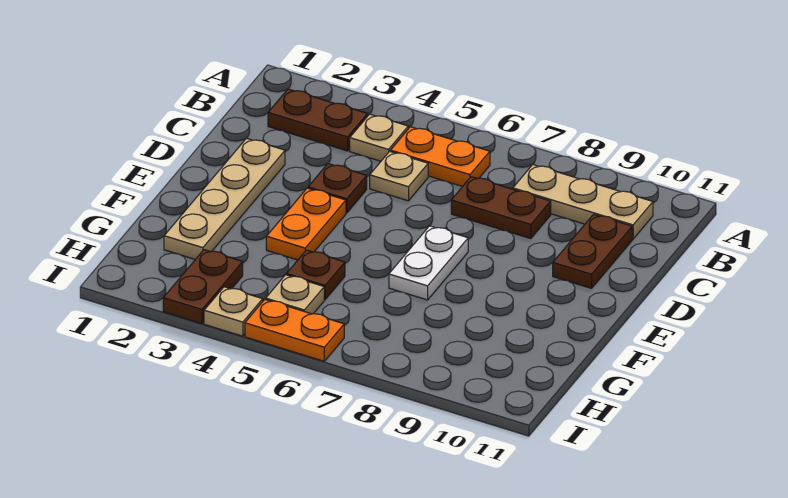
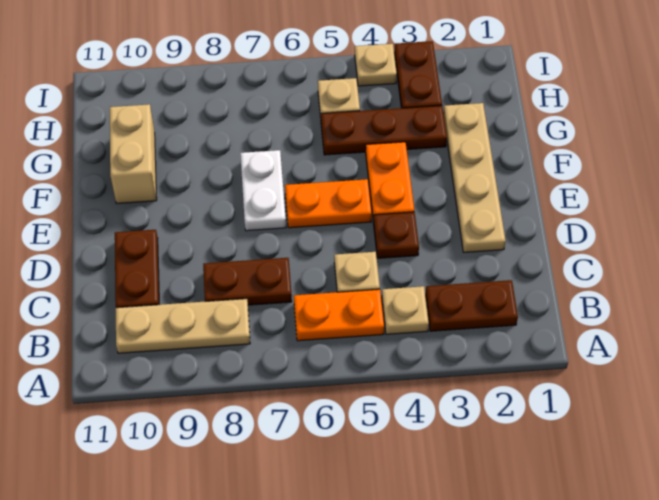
none -> tan brick F10:G10 level 1
brown plate G5 level 1 -> brown plate G3:G5 level 1
orange plate I5:I6 level 1 -> orange plate E5:E6 level 1

